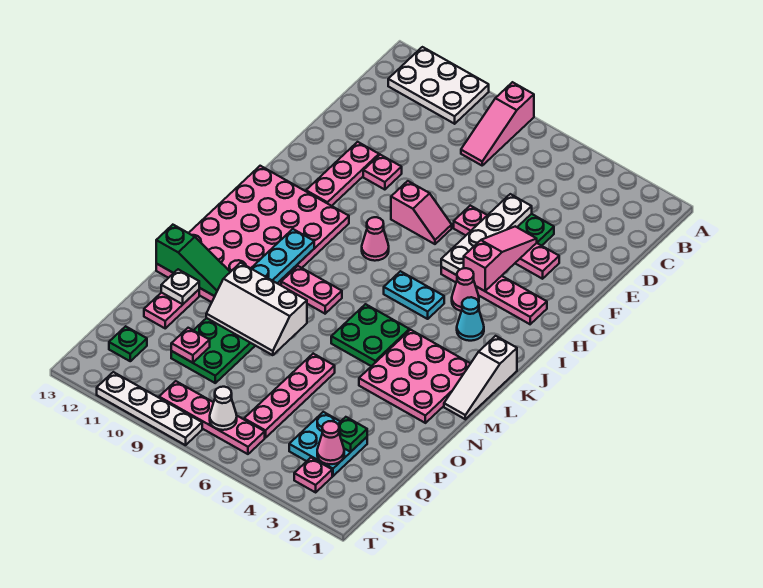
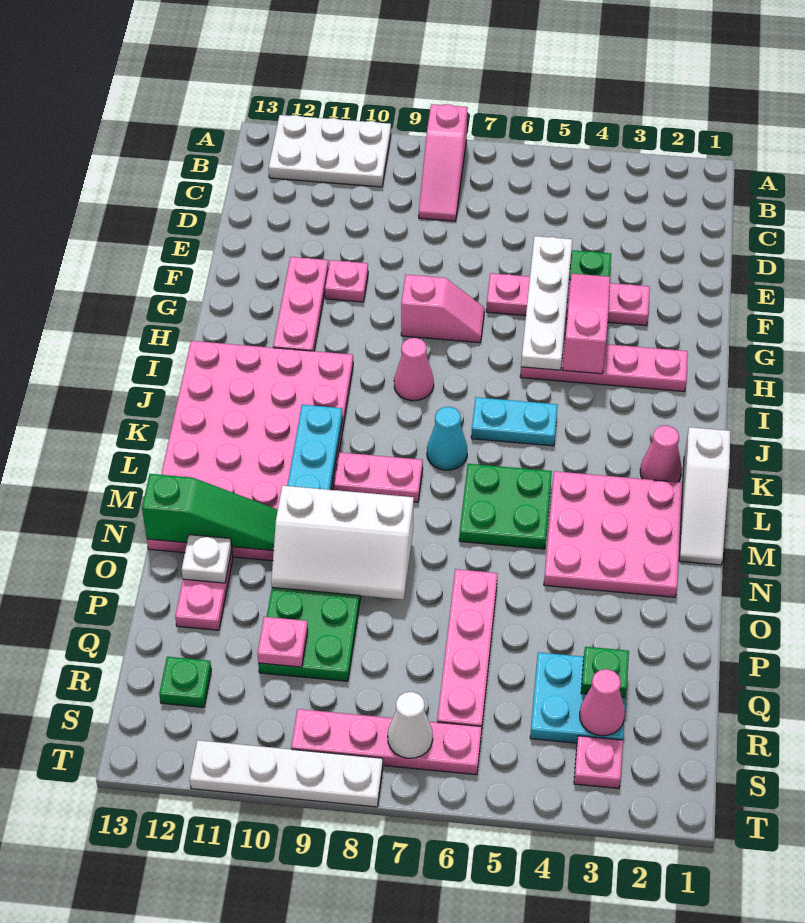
pink cone I4 level 1 -> pink cone K2 level 1
cyan cone J3 level 1 -> cyan cone K7 level 1

